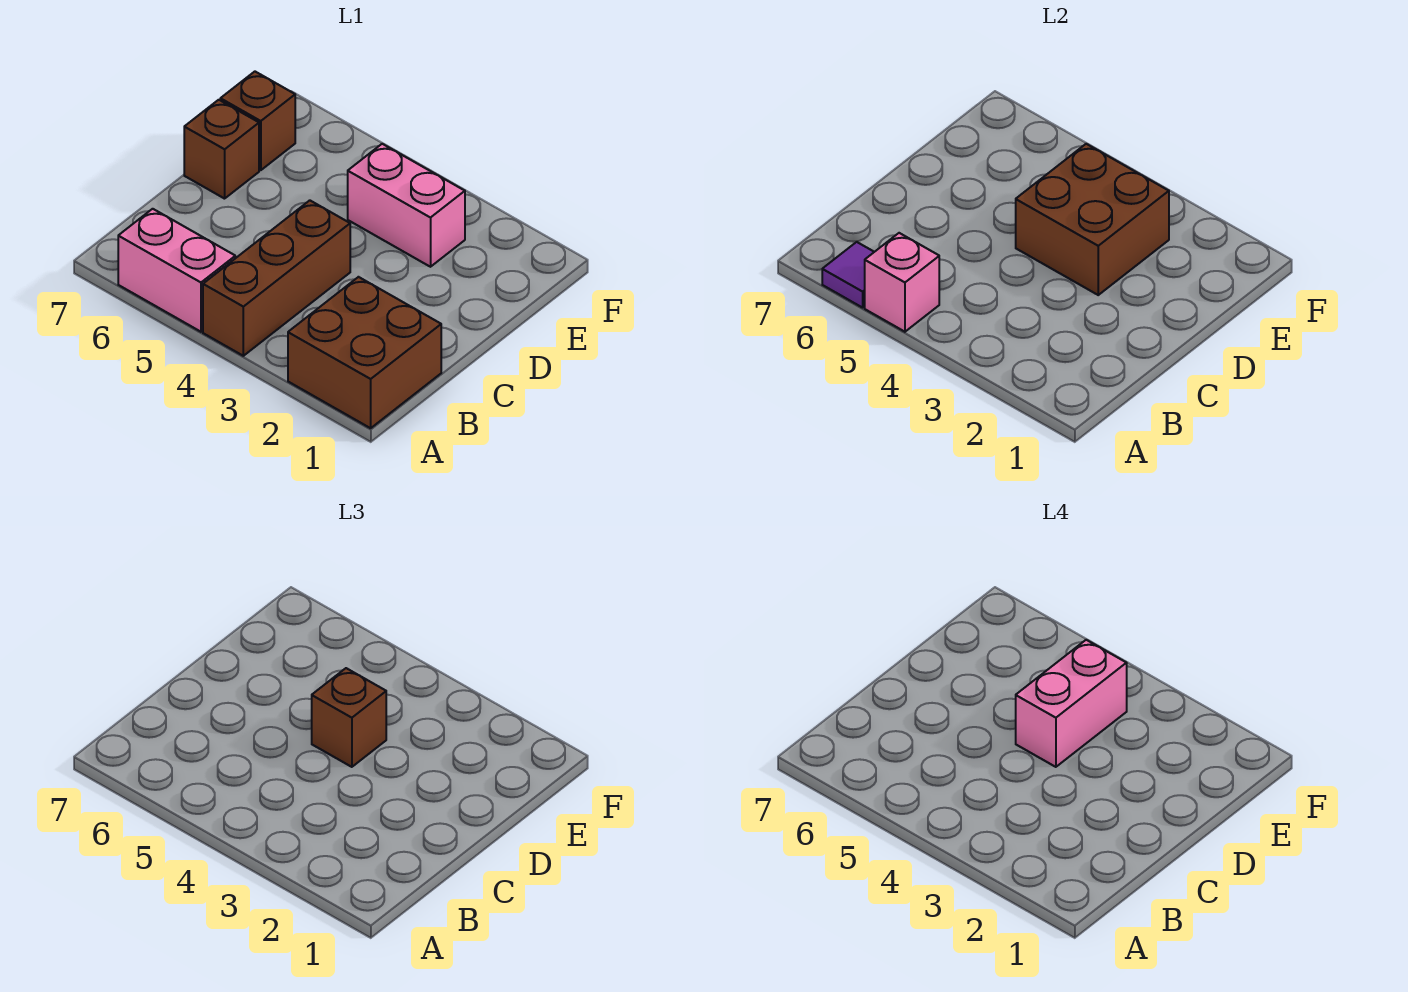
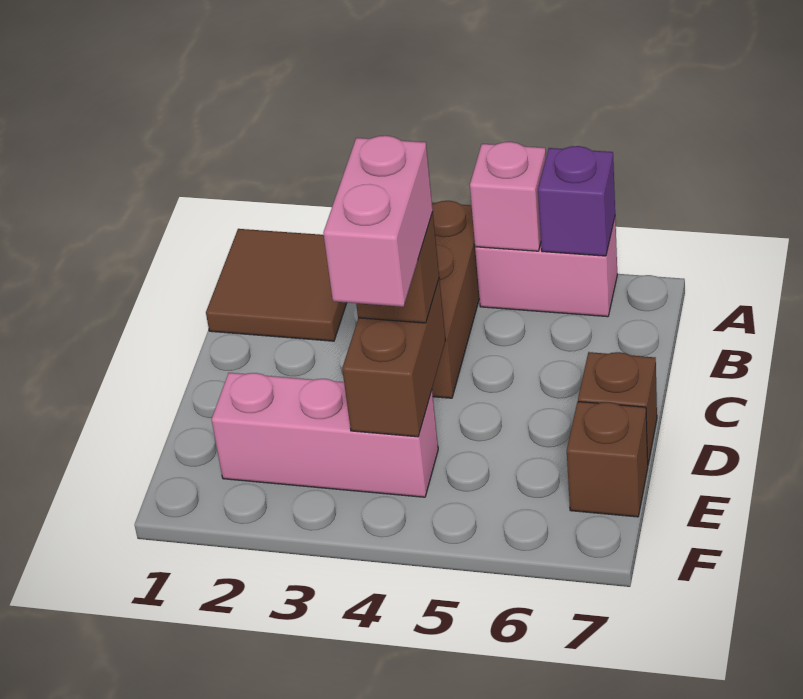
brown brick A1:B2 level 1 -> brown tile A1:B2 level 1
purple tile A6 level 2 -> purple brick A6 level 2
brown brick D3:E4 level 2 -> brown brick D4:E4 level 2
pink brick E3:E4 level 1 -> pink brick E2:E4 level 1

